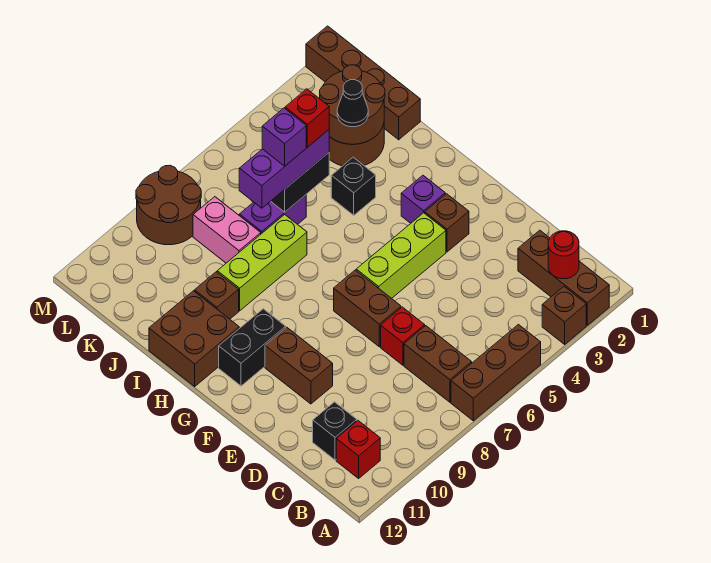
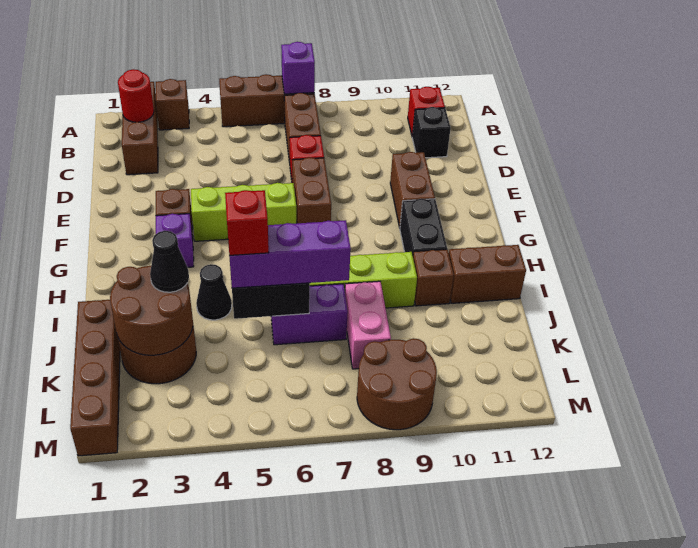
black brick G10:G11 level 1 -> black brick G10:H10 level 1
brown brick H11:I12 level 1 -> brown brick I11:I12 level 1
black brick I4 level 1 -> black cone I4 level 1
purple brick J6 level 4 -> purple brick A7 level 2

